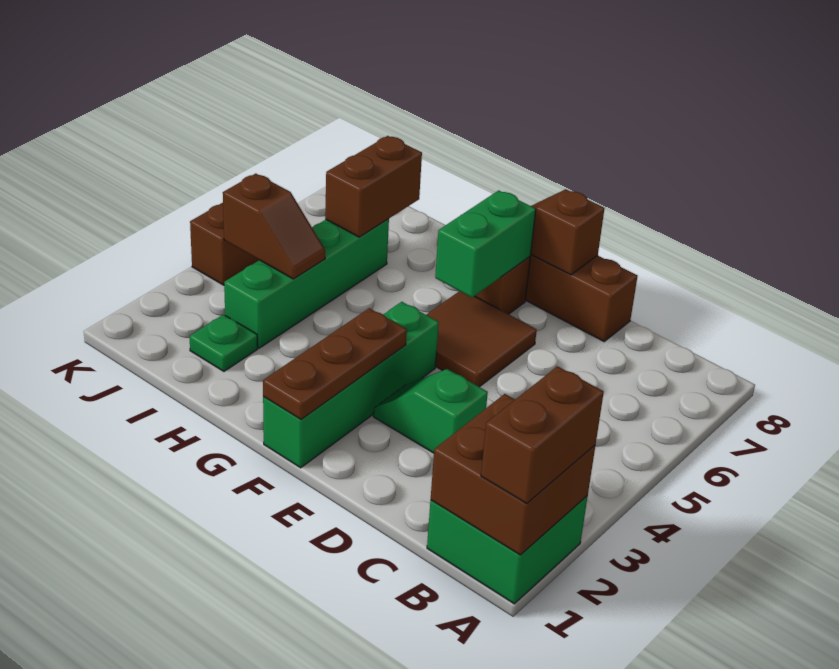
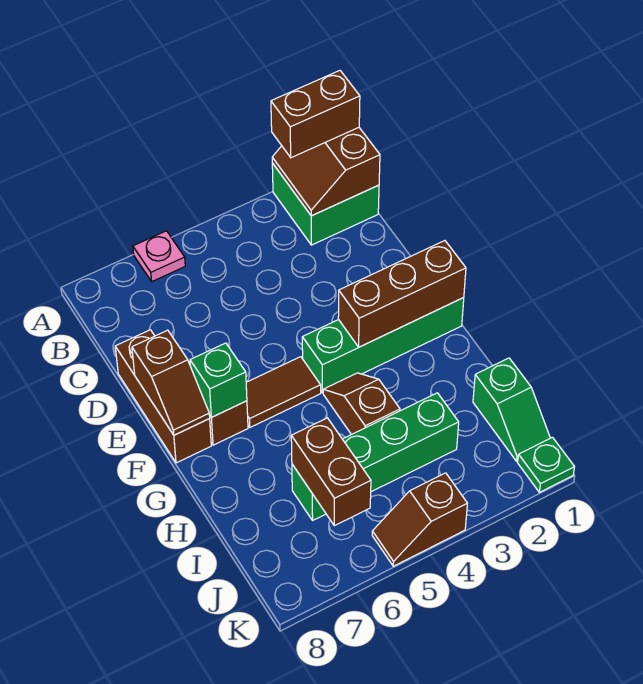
brown brick A1:B2 level 2 -> brown slope A1:B2 level 2 top 1
none -> pink plate A6 level 1
green slope D3:E3 level 1 top D -> green slope I1:J1 level 1 top I
brown tile E5:F6 level 1 -> brown tile F5:F6 level 1
brown plate F1:F3 level 2 -> brown brick F1:F3 level 2
green brick F6:F7 level 2 -> green brick F7 level 2
green plate I2 level 1 -> green plate K1 level 1
brown slope I4:J4 level 2 top J -> brown slope G4:H4 level 1 top H
brown brick I6:I7 level 2 -> brown brick I6:J6 level 2

